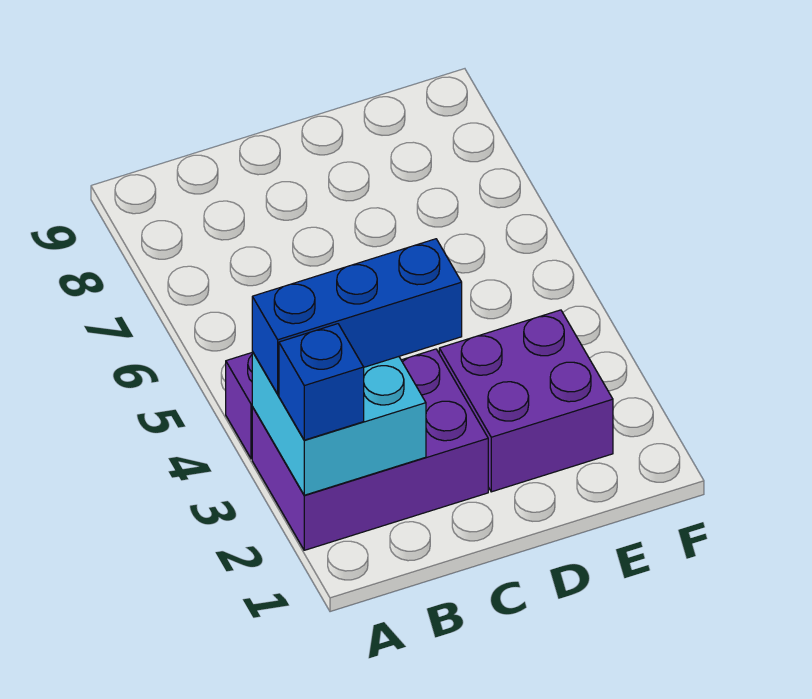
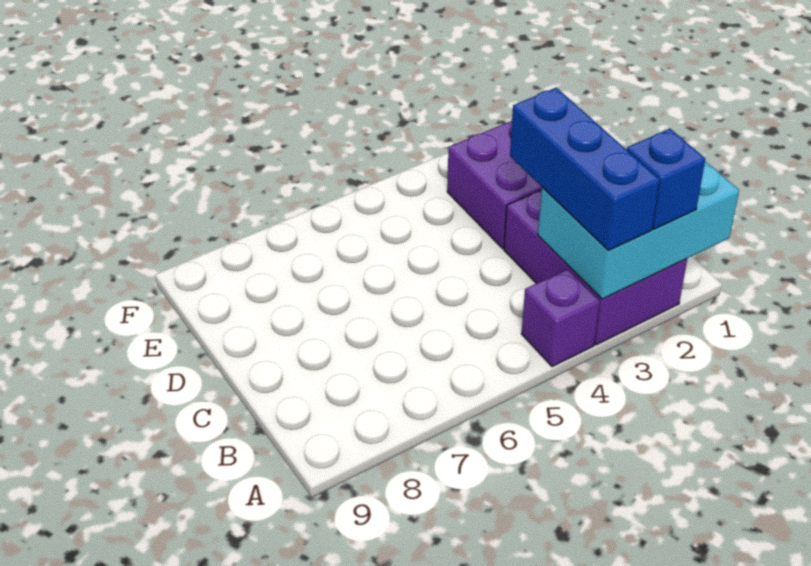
cyan brick A2:B3 level 2 -> cyan brick A1:B3 level 2

